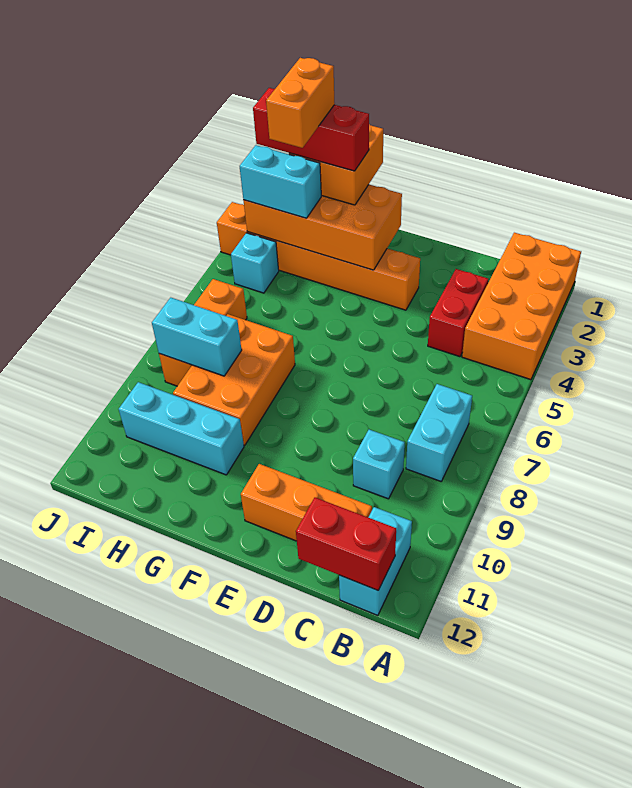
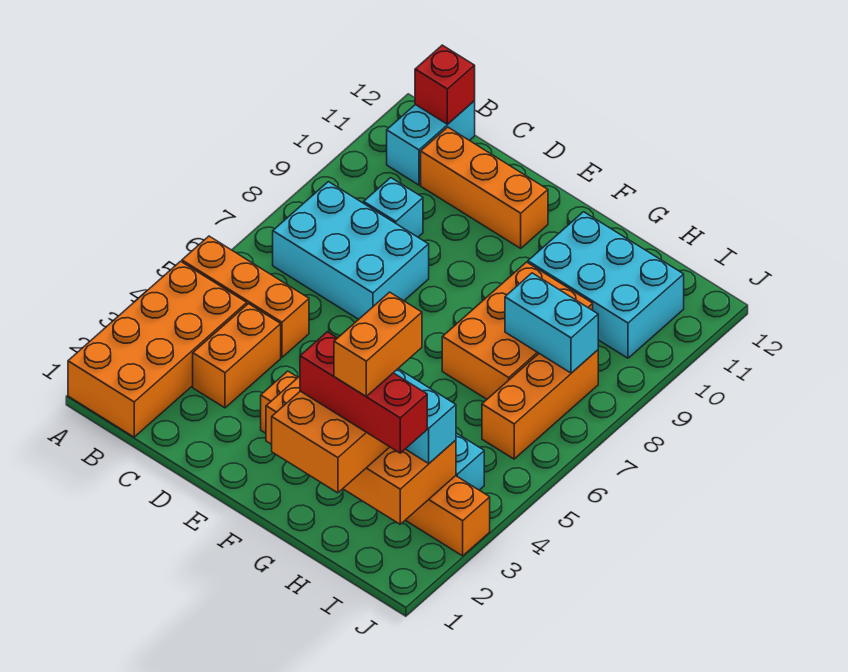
none -> orange brick A5:C5 level 1
cyan brick B7:B8 level 1 -> cyan brick B7:D8 level 1
red brick B12:C12 level 2 -> red brick B12 level 2
red brick C3:C4 level 1 -> orange brick C3:C4 level 1
cyan brick G10:I10 level 1 -> cyan brick G10:I11 level 1

